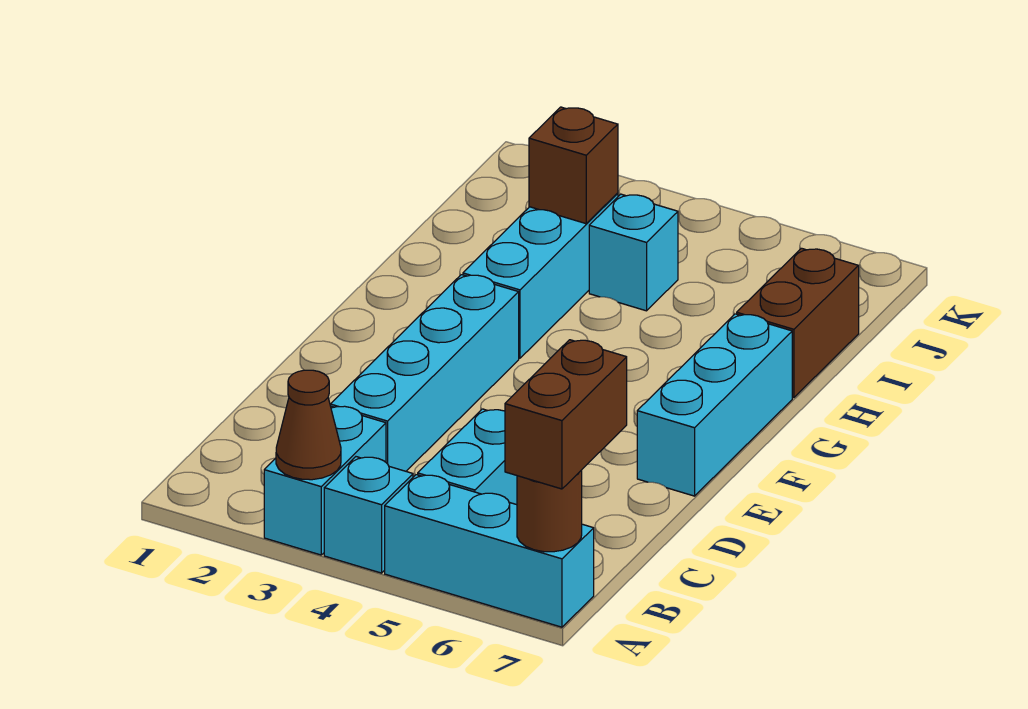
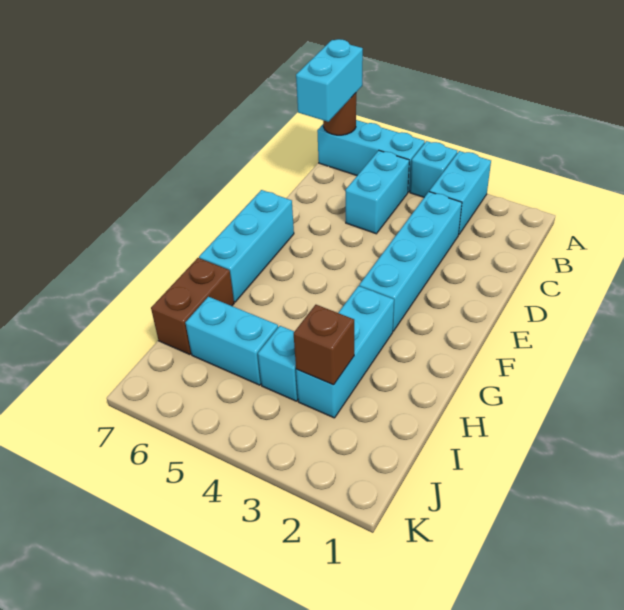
brown cone A3 level 2 -> none
brown brick A7:B7 level 3 -> cyan brick A7:B7 level 3
none -> cyan brick I5:I6 level 1

